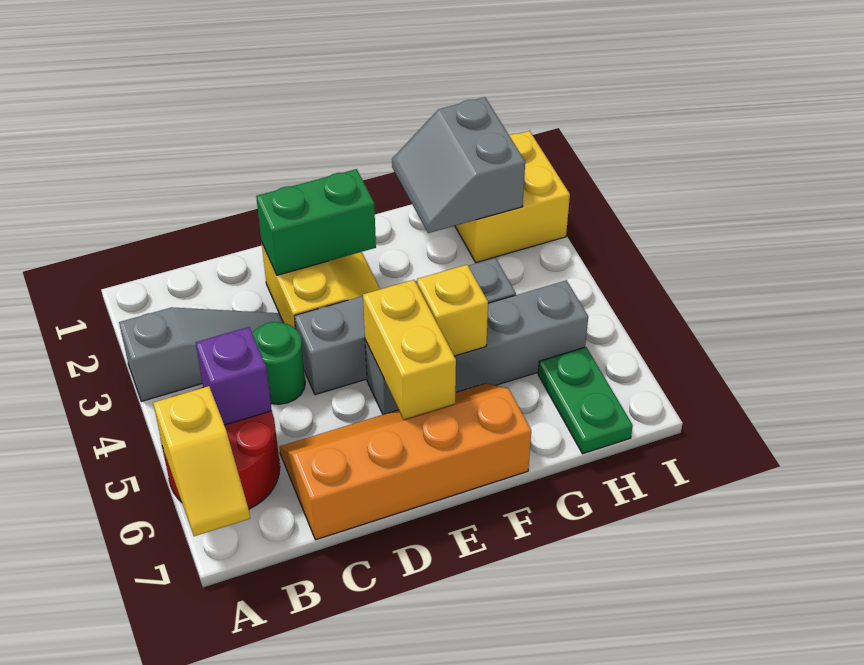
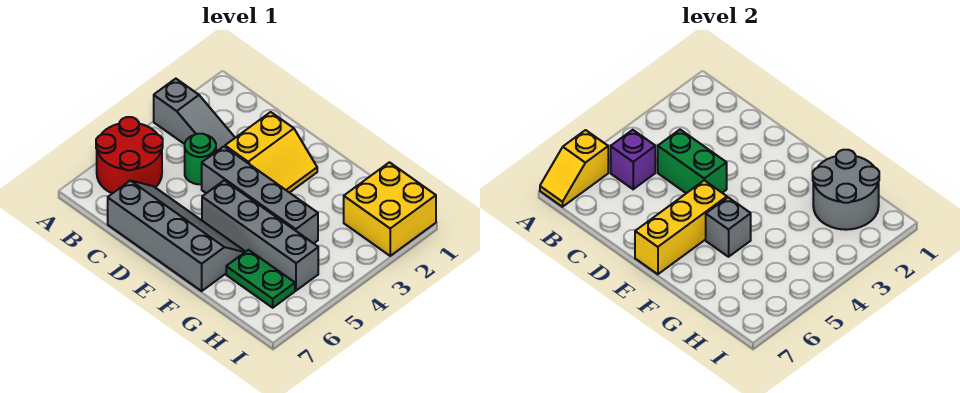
orange slope C6:F7 level 1 top 7 -> grey slope C6:F7 level 1 top 7
green brick D2:E2 level 2 -> green brick C4:D4 level 2
yellow brick E5:E6 level 2 -> yellow brick E5:E7 level 2
yellow brick F5 level 2 -> grey brick F5 level 2
grey slope G1:H2 level 2 top H -> grey round brick G1:H2 level 2
green plate H6:H7 level 1 -> green plate G6:H6 level 1

